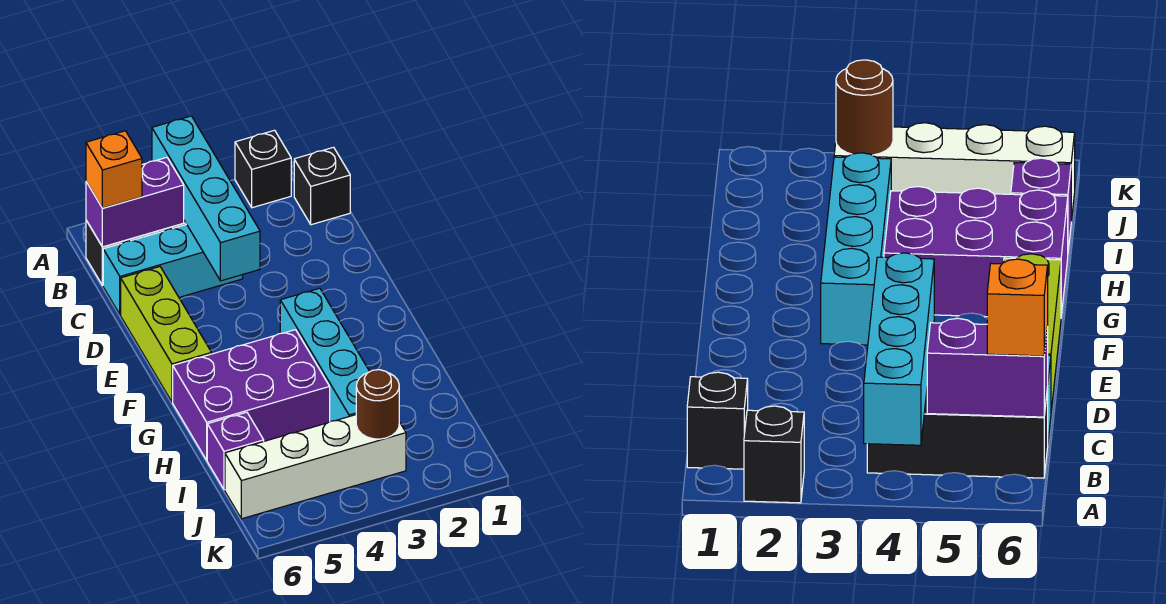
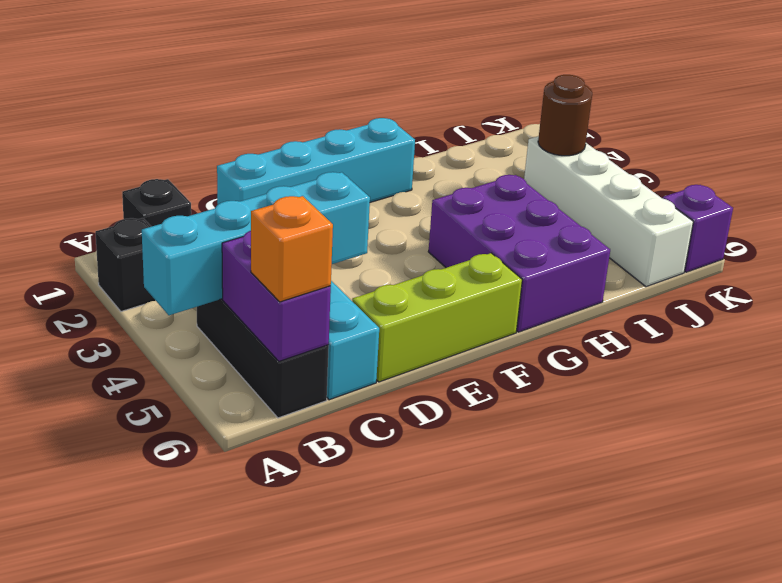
cyan brick F3:I3 level 1 -> cyan brick D1:G1 level 1
purple brick I6 level 1 -> purple brick K6 level 1

